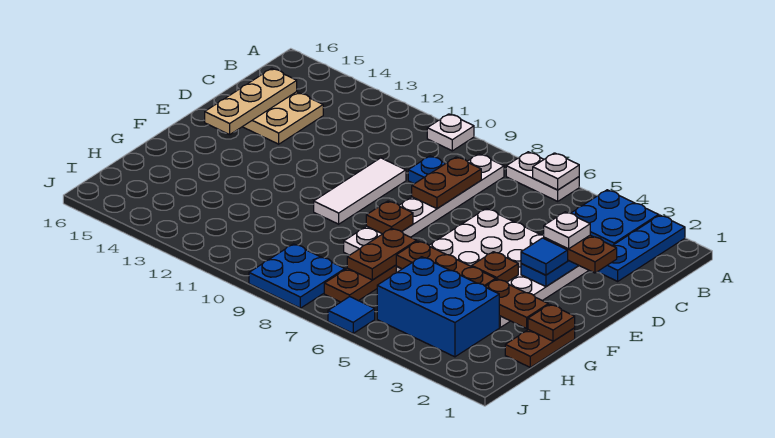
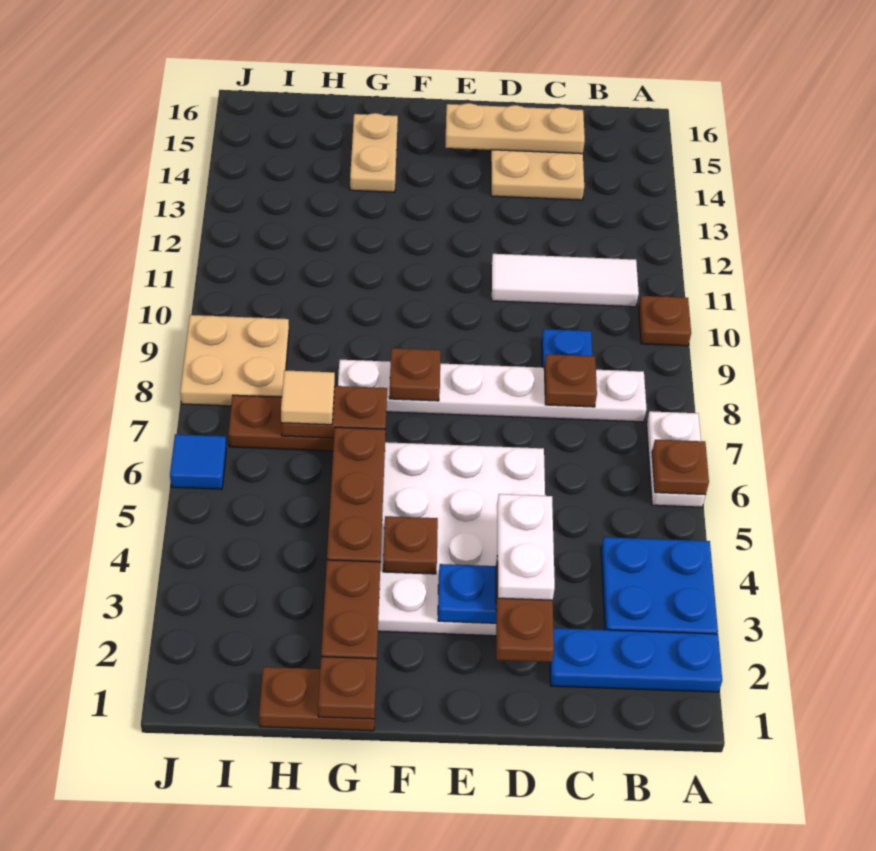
white plate A6 level 2 -> brown plate A6 level 2
white plate A10 level 1 -> brown plate A10 level 1
brown plate C8:D8 level 2 -> brown plate C8 level 2
white plate D3 level 4 -> white plate D3:D4 level 4
white tile D10:F10 level 1 -> white tile B11:D11 level 1
blue tile E3 level 3 -> none
none -> tan plate G14:G15 level 1
blue brick H3:I5 level 1 -> none
none -> tan tile H7 level 3
blue plate I8:J9 level 1 -> tan plate I8:J9 level 1

